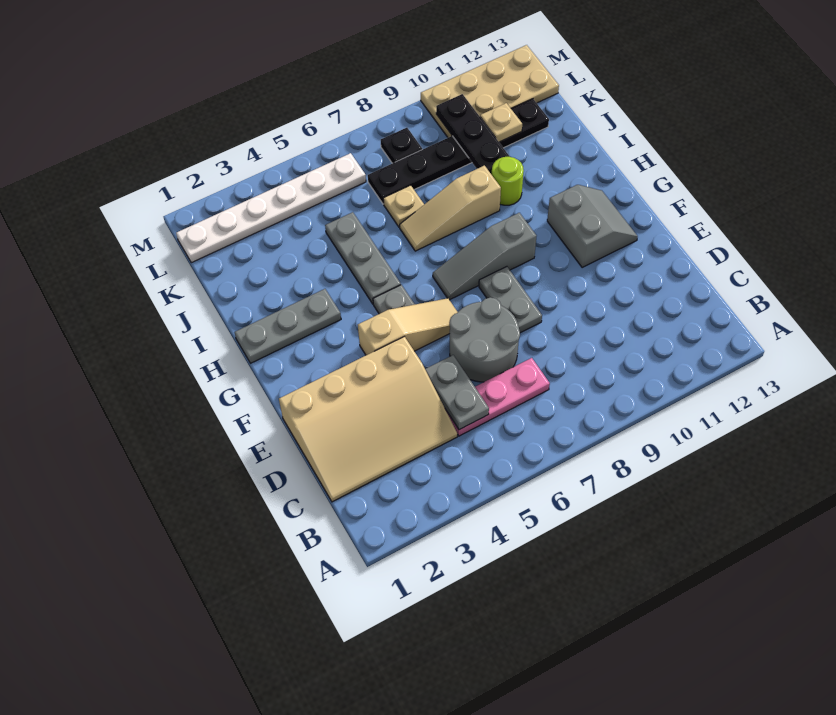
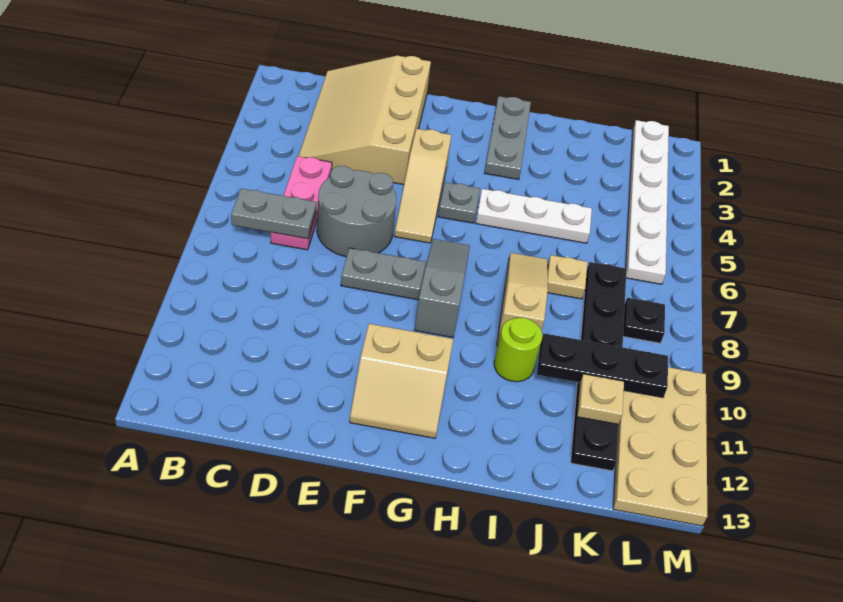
grey plate C5:D5 level 2 -> grey plate B7:C7 level 2
grey slope F11:G12 level 1 top 11 -> tan slope F11:G12 level 1 top 11
grey plate H5:J5 level 1 -> white plate H5:J5 level 1

